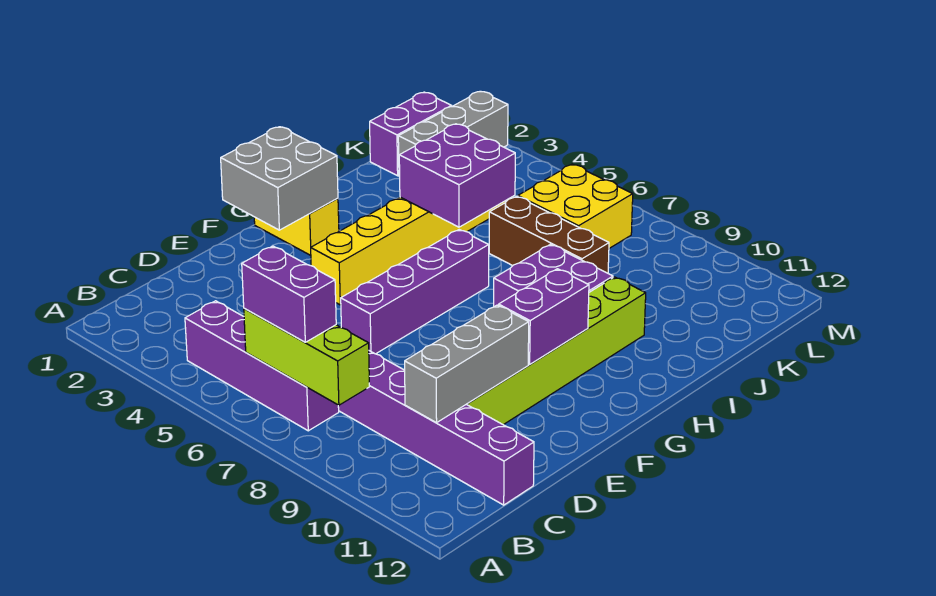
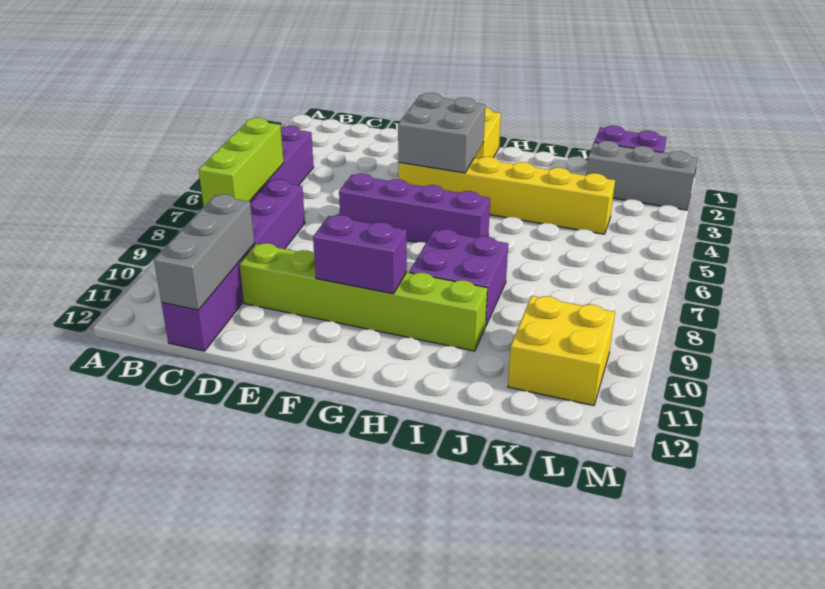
purple brick B6:B7 level 3 -> none
grey brick C10:E10 level 2 -> grey brick C10:C12 level 2
grey brick F1:G2 level 2 -> grey brick F3:G4 level 2
purple brick I4:J5 level 2 -> none
brown brick J6:J8 level 1 -> none
yellow brick K6:L7 level 1 -> yellow brick K10:L11 level 1

